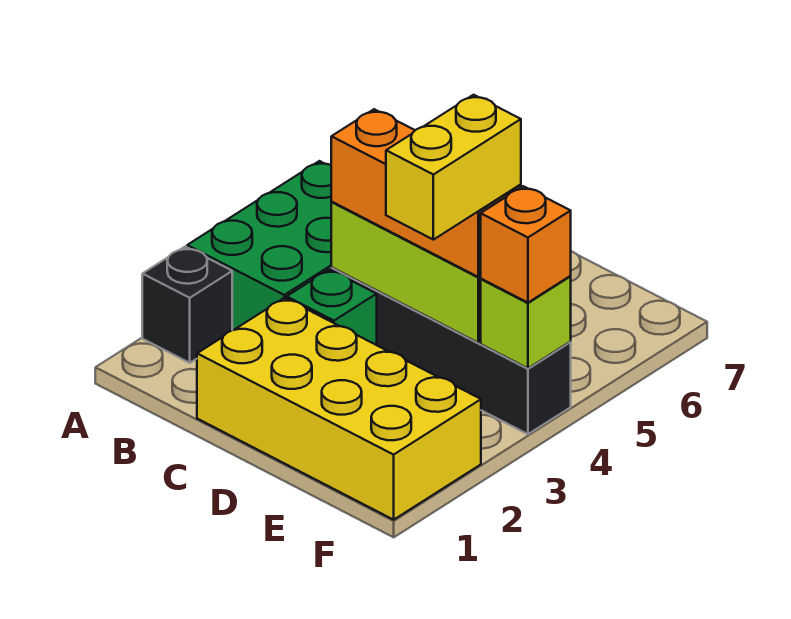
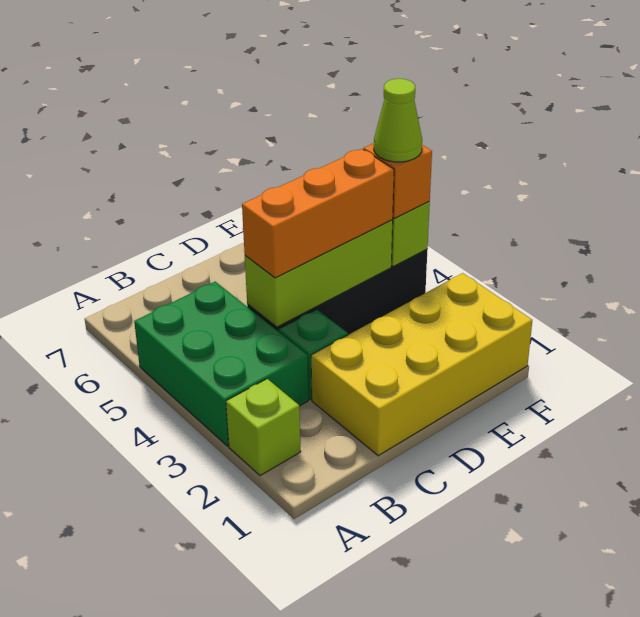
black brick A2 level 1 -> lime brick A2 level 1
yellow brick E3:E4 level 4 -> none
none -> lime cone F4 level 4

